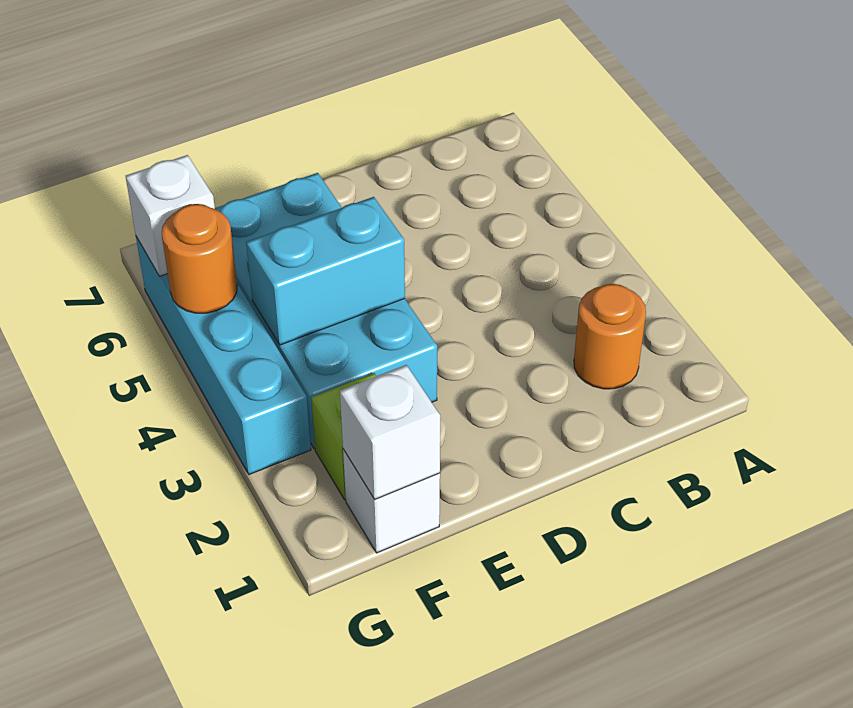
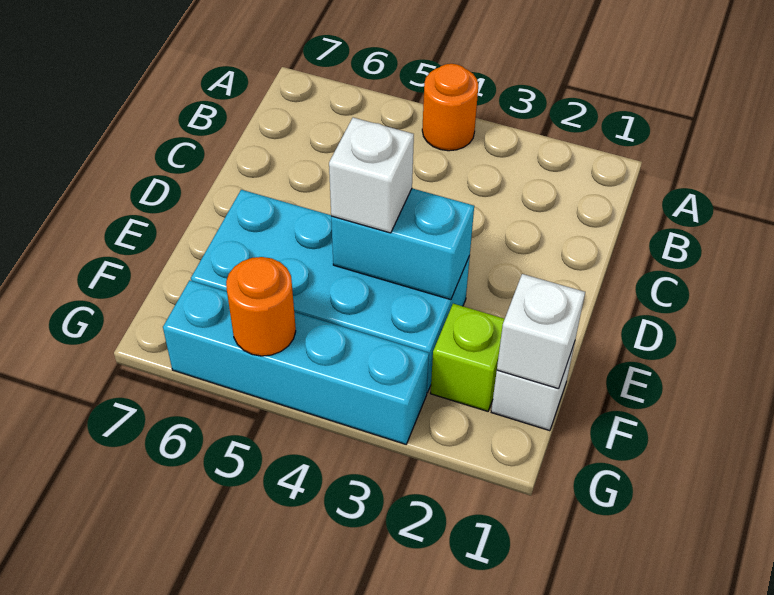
orange round brick B2 level 1 -> orange round brick A4 level 1
cyan brick E4:F4 level 2 -> cyan brick E3:E4 level 2
white brick G6 level 2 -> white brick E4 level 3

